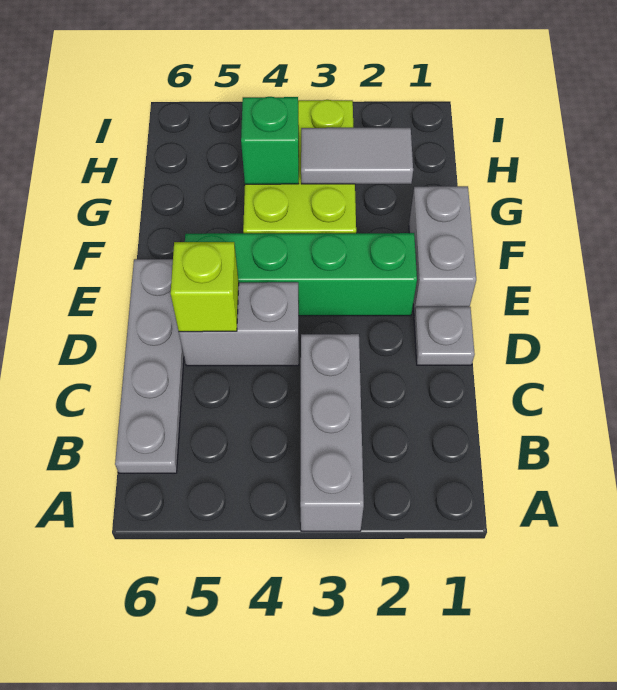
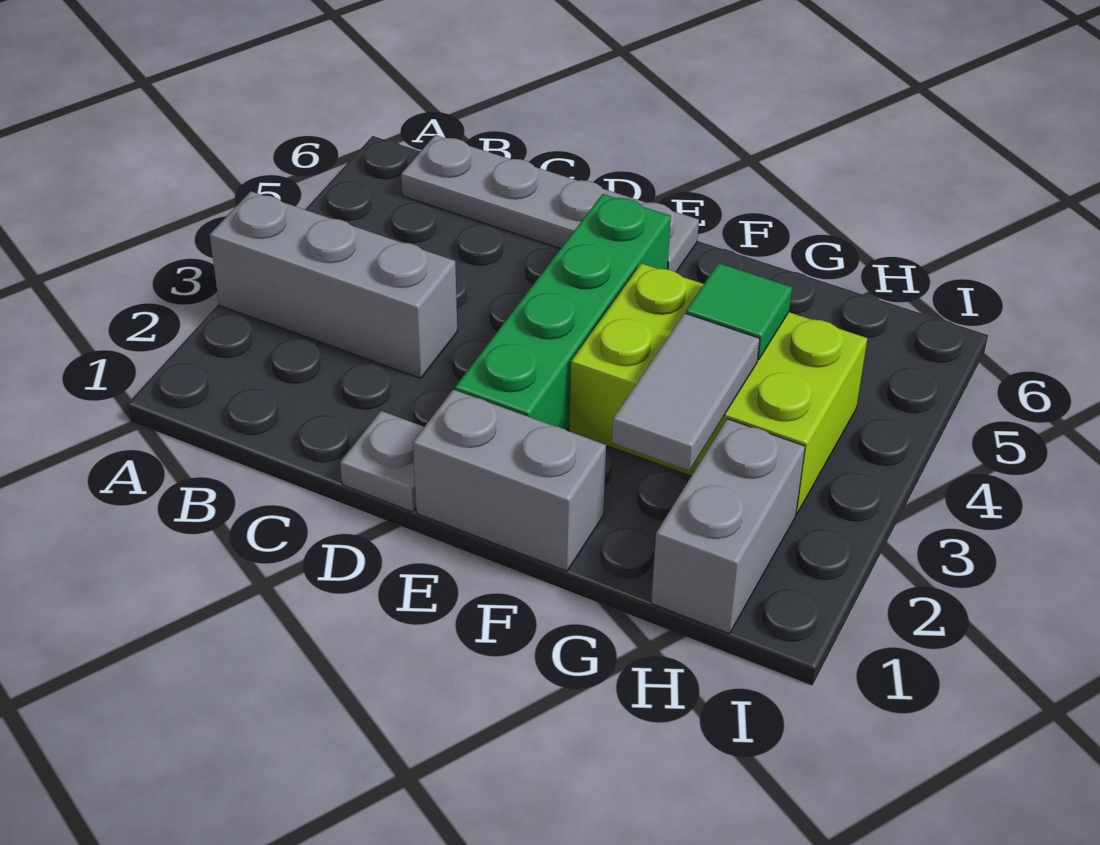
grey brick D4:D5 level 1 -> grey brick H1:H2 level 1
lime brick D5 level 2 -> none
green brick G4 level 2 -> green tile G4 level 2

